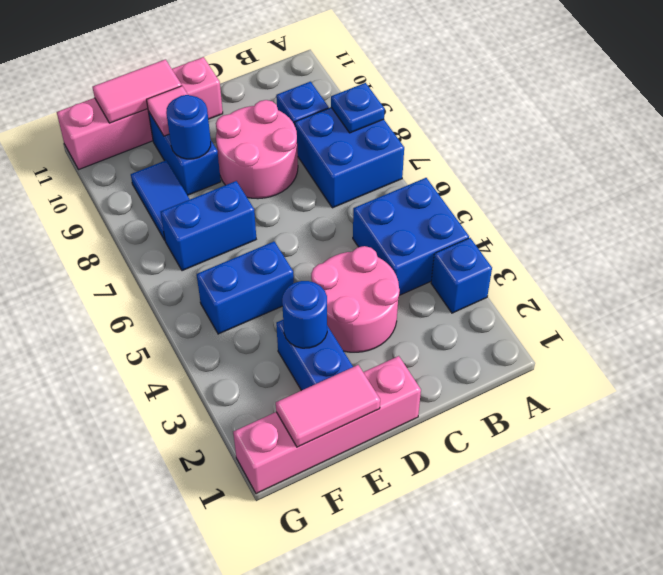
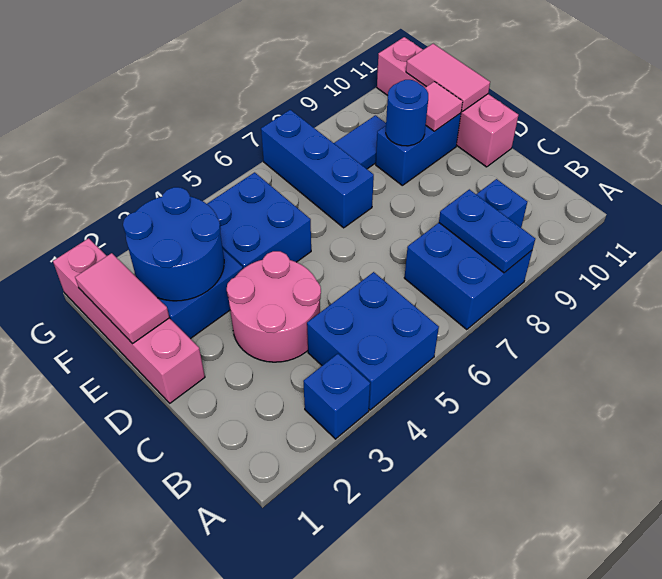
blue plate A8 level 2 -> blue plate A8:B8 level 2
pink round brick C8:D9 level 1 -> none
blue round brick E3 level 2 -> blue round brick E2:F3 level 2
blue brick E5:F5 level 1 -> blue brick E4:F5 level 1
blue brick E7:F7 level 1 -> blue brick E7:G7 level 1

